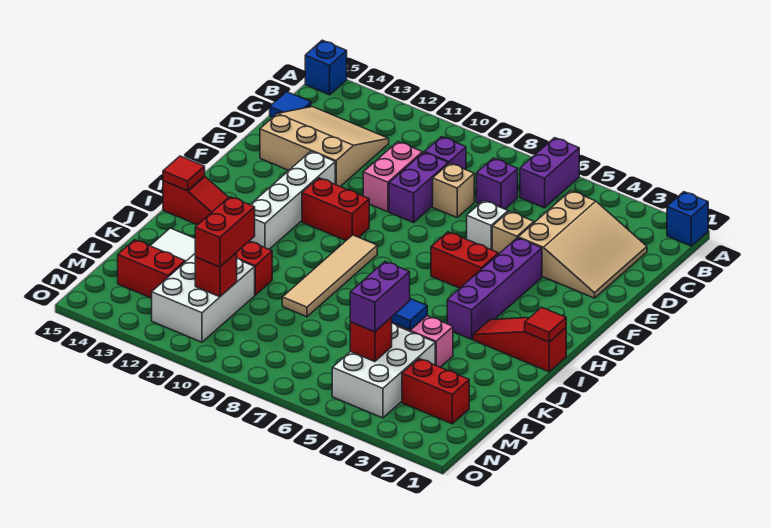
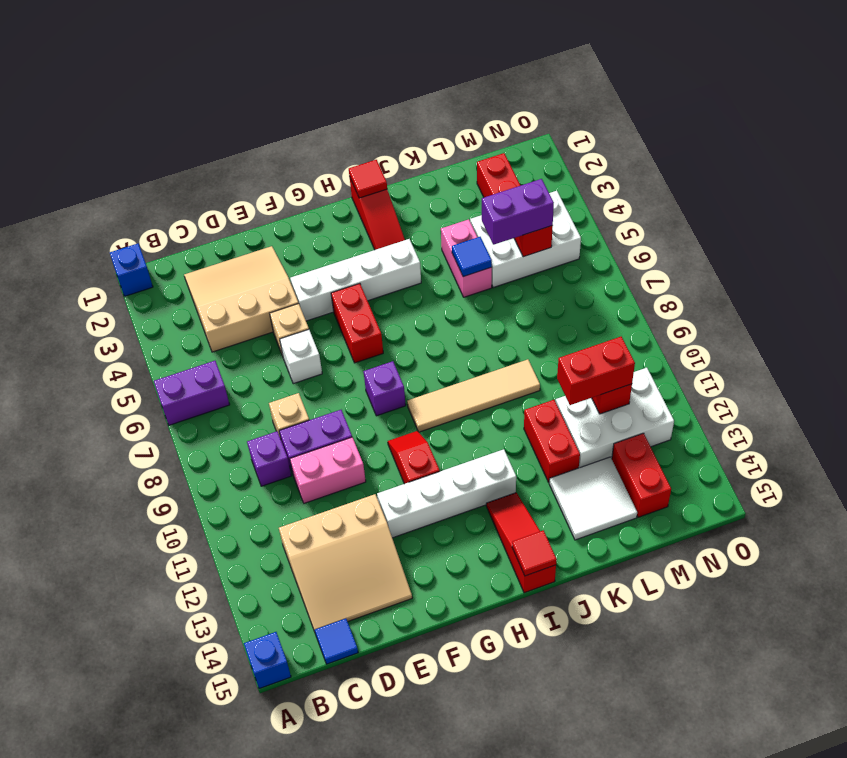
purple brick C7 level 1 -> purple brick G8 level 1
tan slope C12:E14 level 1 top E -> tan slope C12:E14 level 1 top 12
purple brick F4:I4 level 1 -> white brick F4:I4 level 1
red brick G10:G11 level 1 -> red slope G10:G11 level 1 top 11

